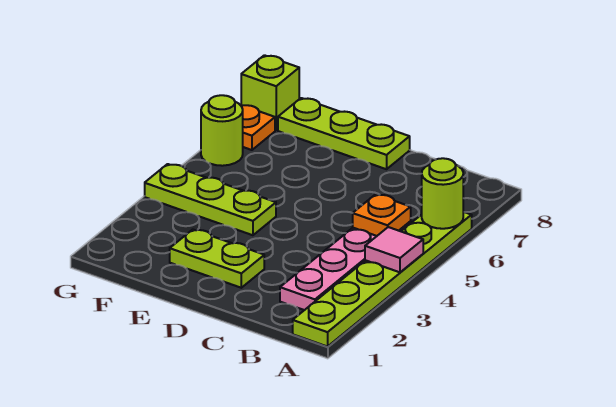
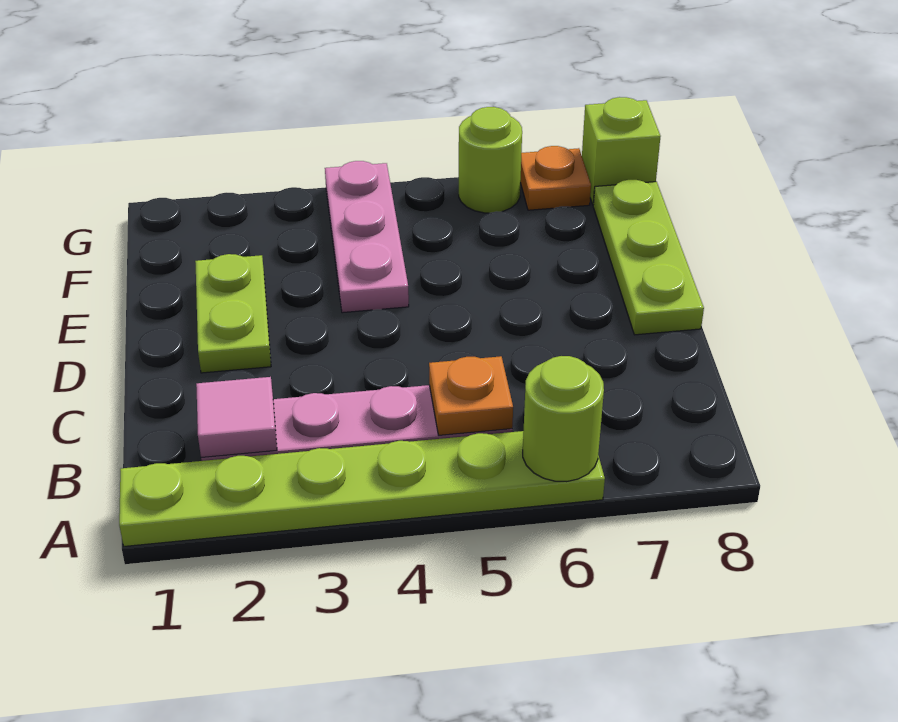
pink tile A4 level 2 -> pink tile B2 level 2
lime plate E4:G4 level 1 -> pink plate E4:G4 level 1

